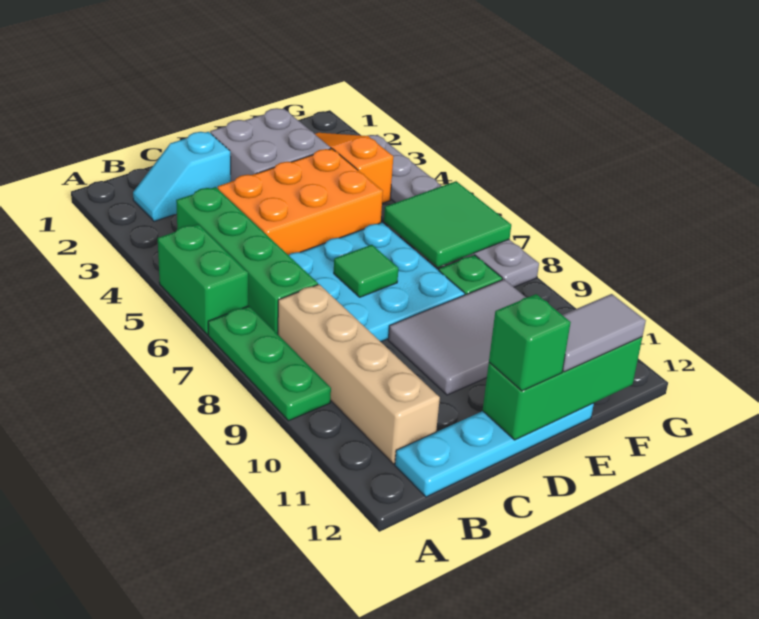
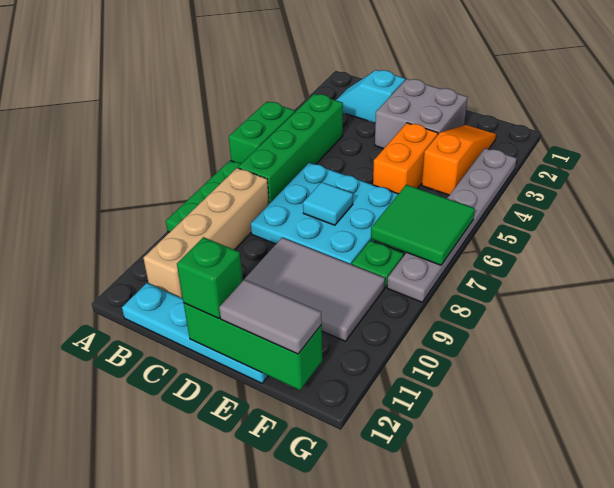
orange brick C4:E5 level 1 -> orange brick E4:E5 level 1
green tile D7 level 2 -> cyan tile D7 level 2

